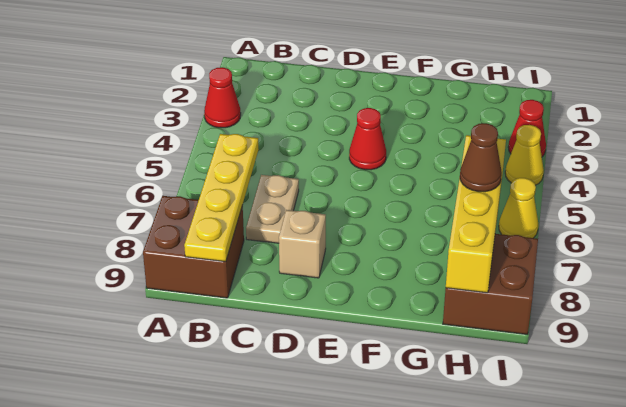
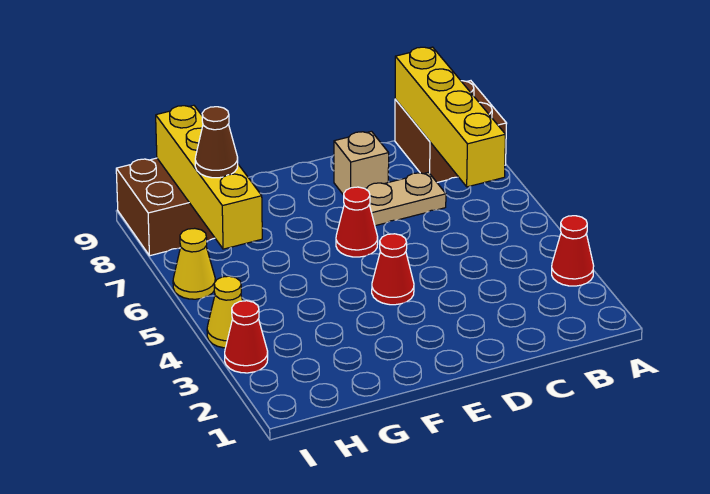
yellow plate B6:B9 level 2 -> yellow brick B6:B9 level 2
tan plate C6:C7 level 1 -> tan plate C7:D7 level 1
none -> red cone E6 level 1

